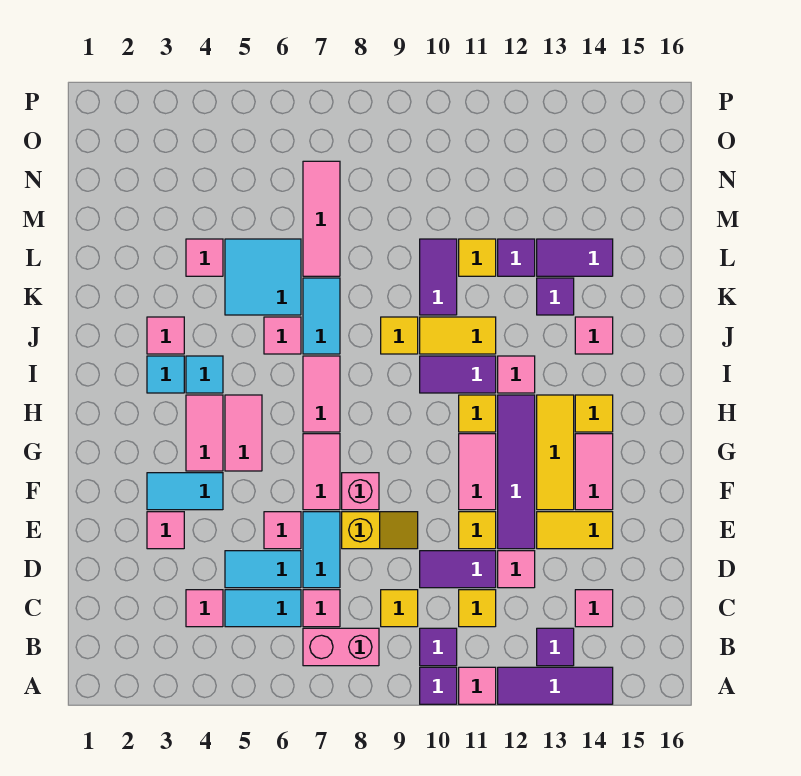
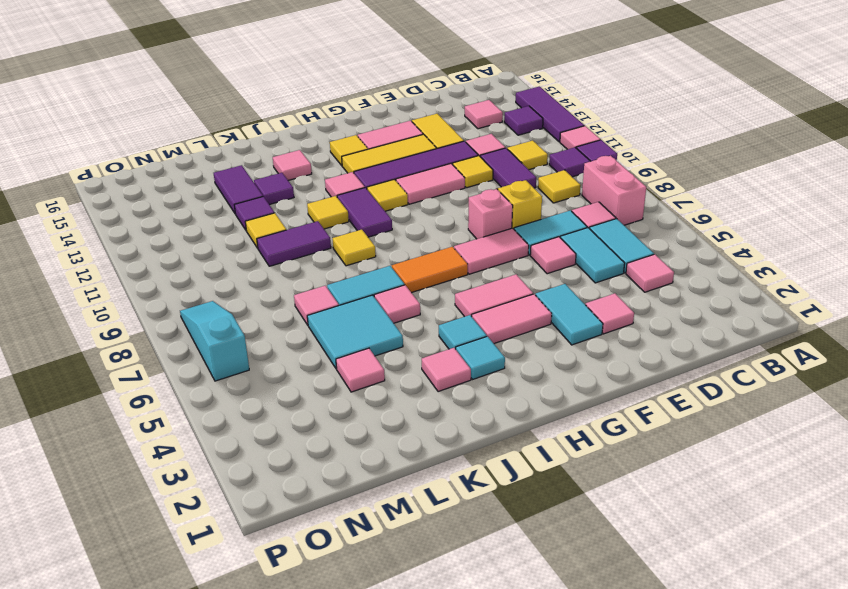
pink tile H7:I7 level 1 -> orange tile H7:I7 level 1
yellow tile J10:J11 level 1 -> yellow tile J11 level 1
pink tile L7:N7 level 1 -> pink tile L7 level 1
none -> cyan slope O6:O8 level 1 top 6

